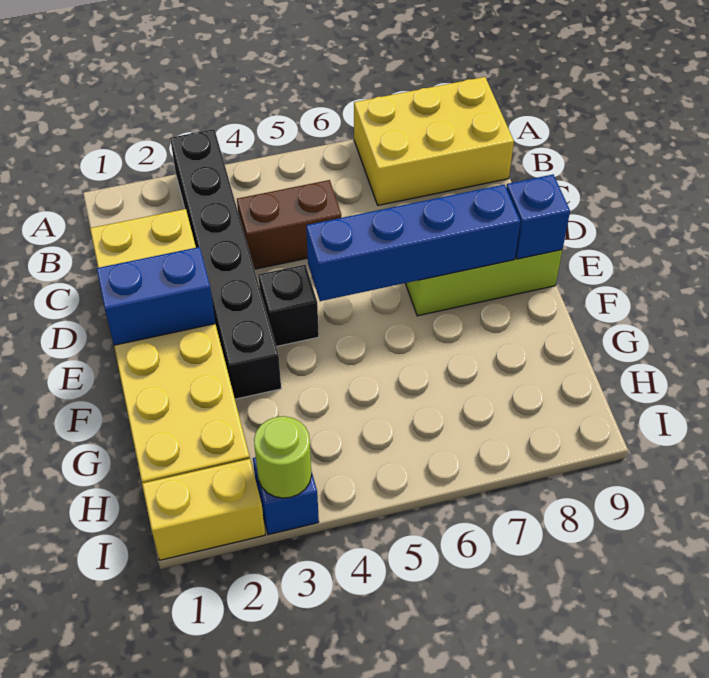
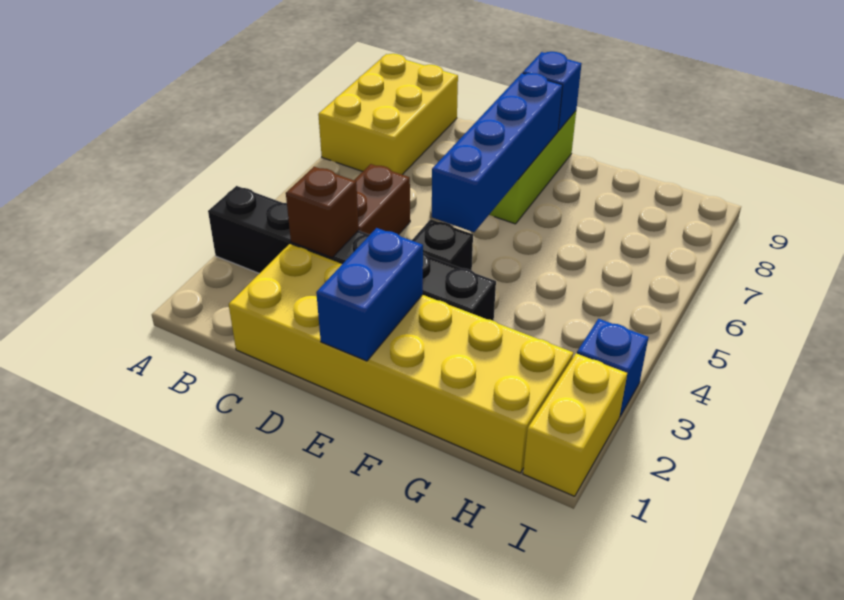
none -> brown brick C3 level 2
lime round brick I3 level 2 -> none

